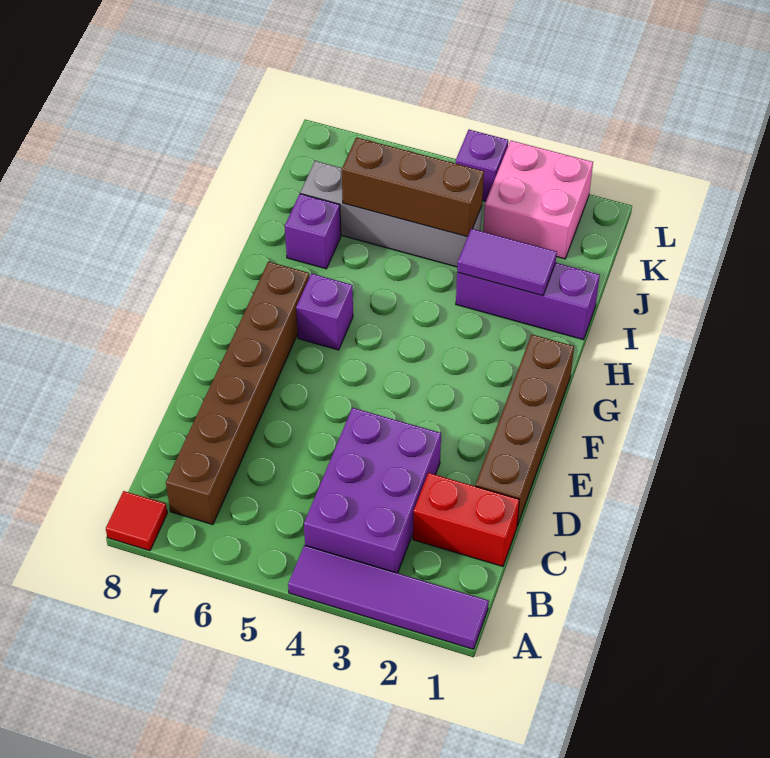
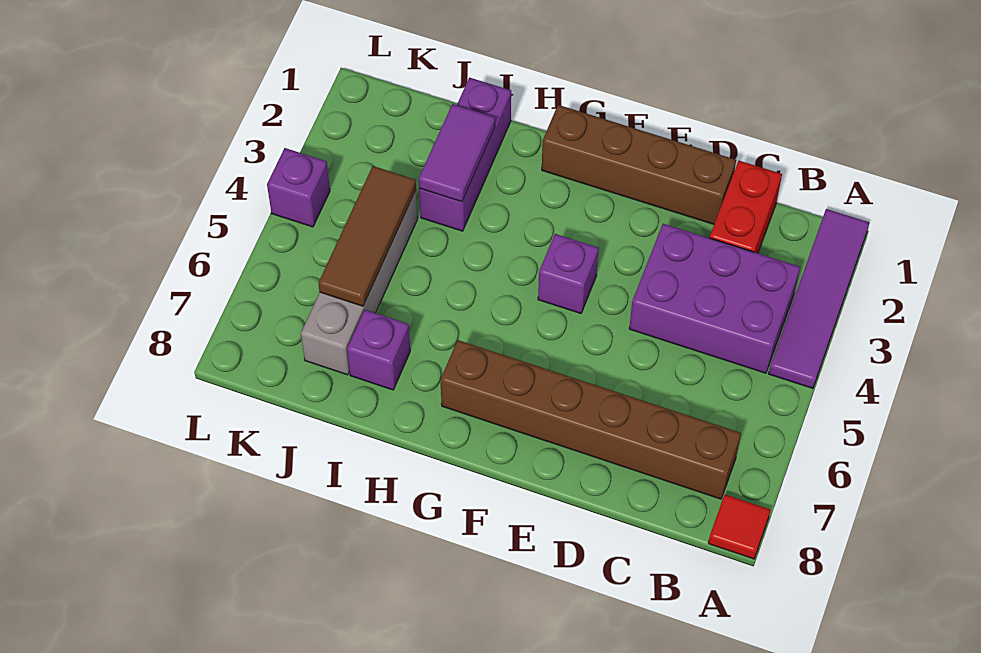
purple brick G6 level 1 -> purple brick F4 level 1
brown brick J4:J6 level 2 -> brown tile J4:J6 level 2
pink brick K2:L3 level 1 -> none

